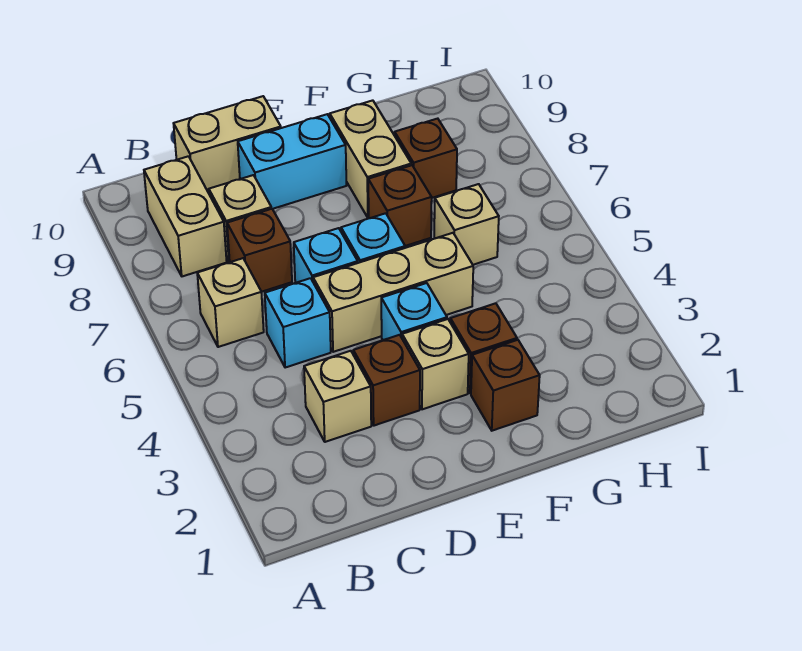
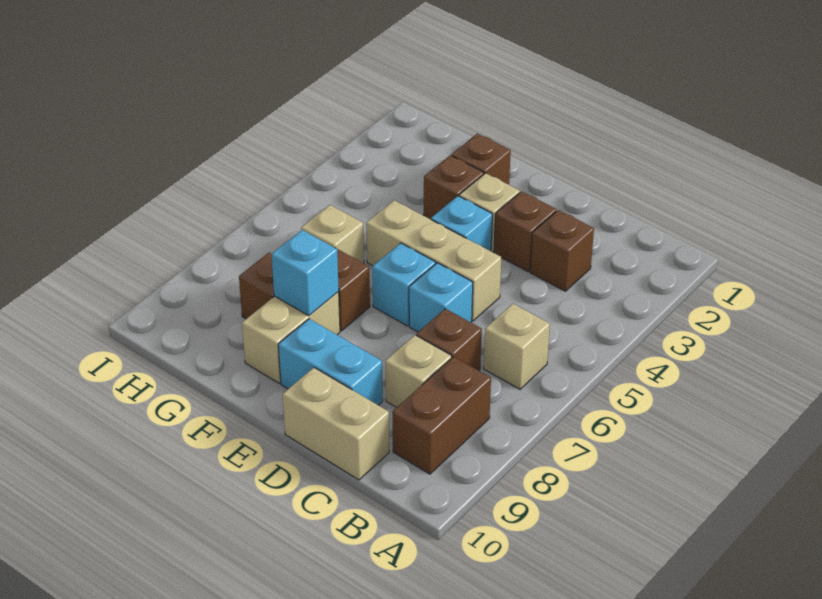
tan brick B8:B9 level 1 -> brown brick B8:B9 level 1
tan brick C3 level 1 -> brown brick C3 level 1
cyan brick C5 level 1 -> cyan brick F8 level 2

